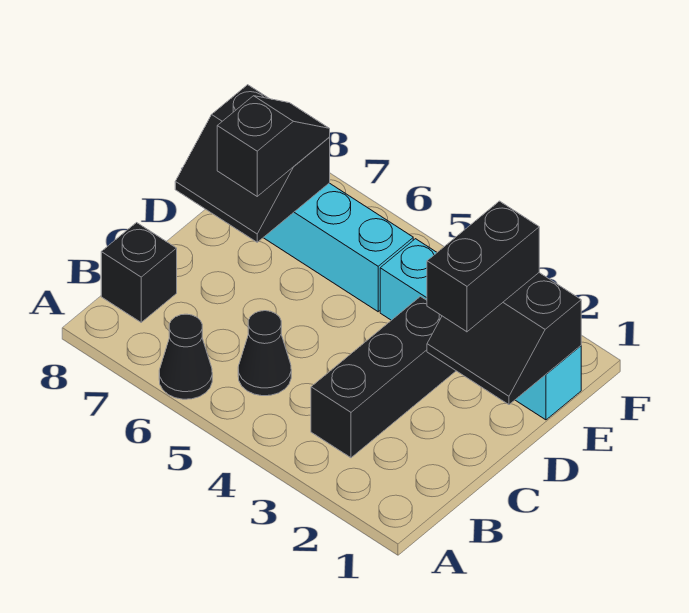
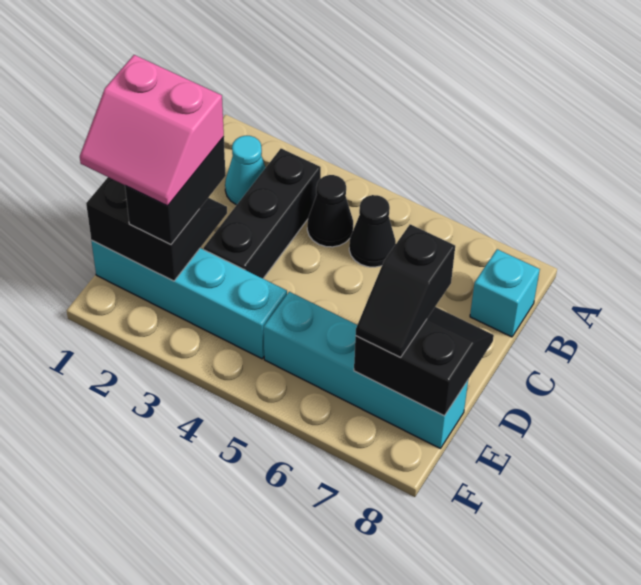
black cone A6 level 1 -> black cone B4 level 1
none -> cyan cone B2 level 1
black brick B8 level 1 -> cyan brick B8 level 1
none -> pink slope D1:E2 level 4 top D

